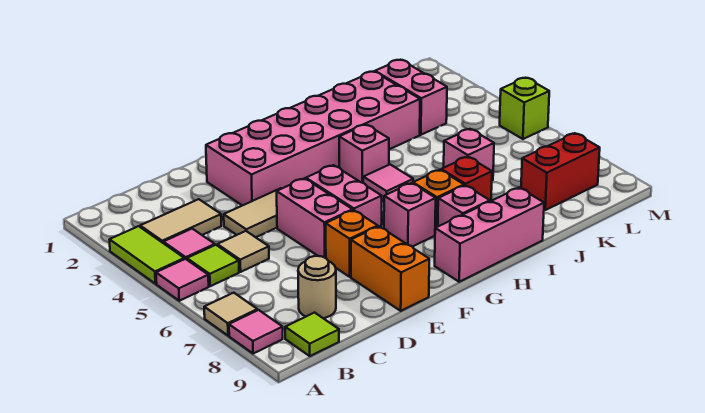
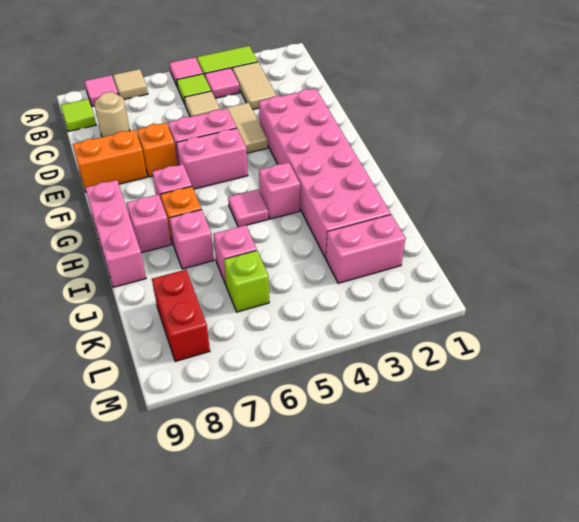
red brick I7 level 1 -> pink brick I7 level 1
lime brick M5 level 1 -> lime brick K6 level 1

